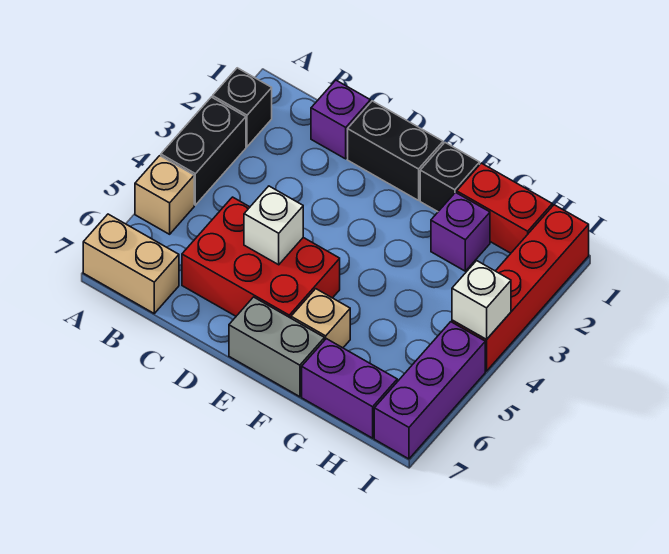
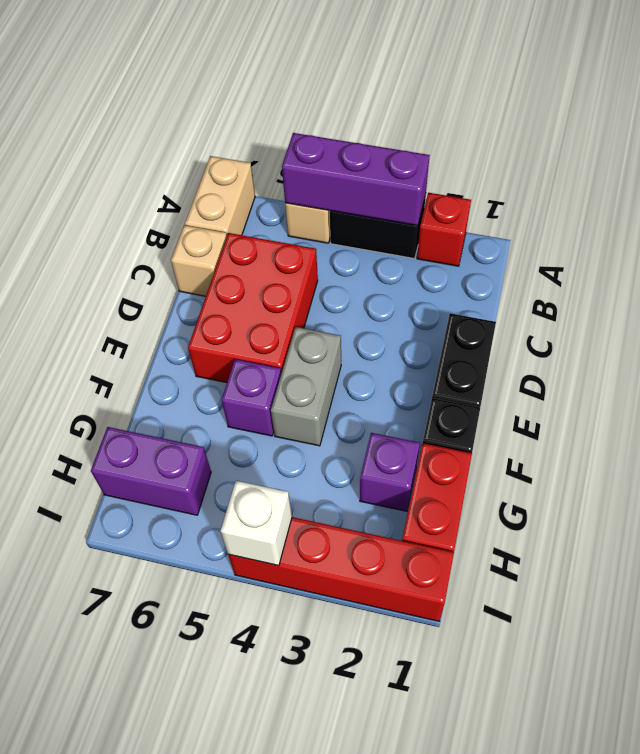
black brick A2 level 1 -> red brick A2 level 1
purple brick C1 level 1 -> purple brick F5 level 1
white brick D5 level 2 -> none
grey brick E7:F7 level 1 -> grey brick E4:F4 level 1
tan brick F6 level 1 -> tan brick C7 level 1
purple brick G7:H7 level 1 -> purple brick H6:H7 level 1
purple brick I5:I7 level 1 -> purple brick A3:A5 level 2

